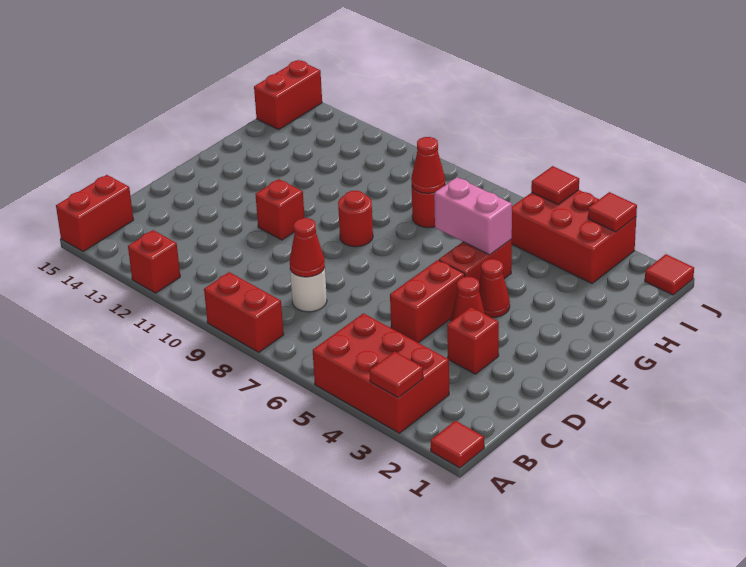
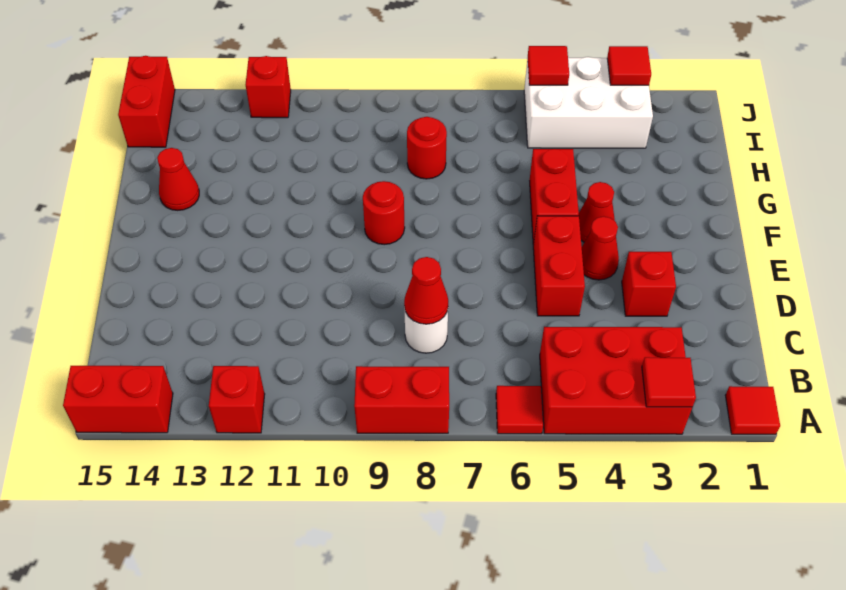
red brick A15:B15 level 1 -> red brick A14:A15 level 1
red brick E11 level 1 -> red brick J12 level 1
pink brick G5:G6 level 2 -> none
red cone H8 level 2 -> red cone G14 level 1
red brick I3:J5 level 1 -> white brick I3:J5 level 1
red tile J1 level 1 -> red tile A6 level 1

